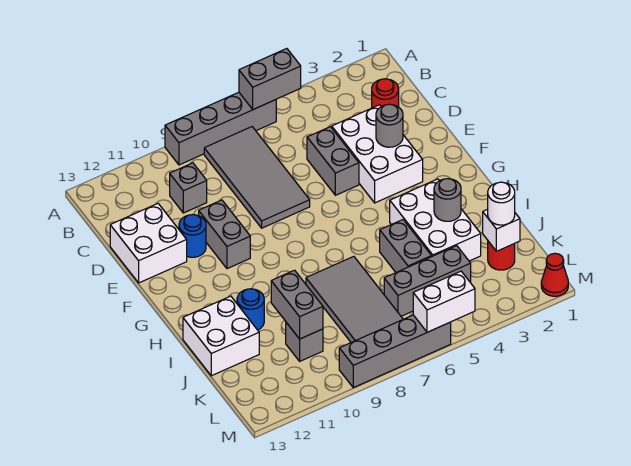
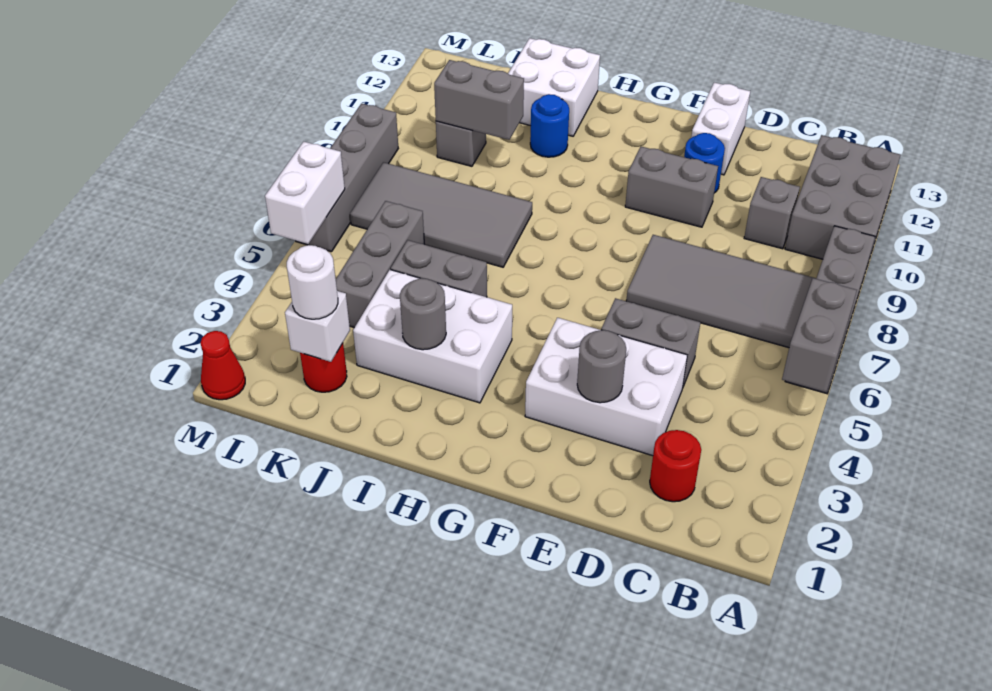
none -> grey brick A10:B12 level 1
white brick D12:E13 level 1 -> white brick E12:E13 level 1

